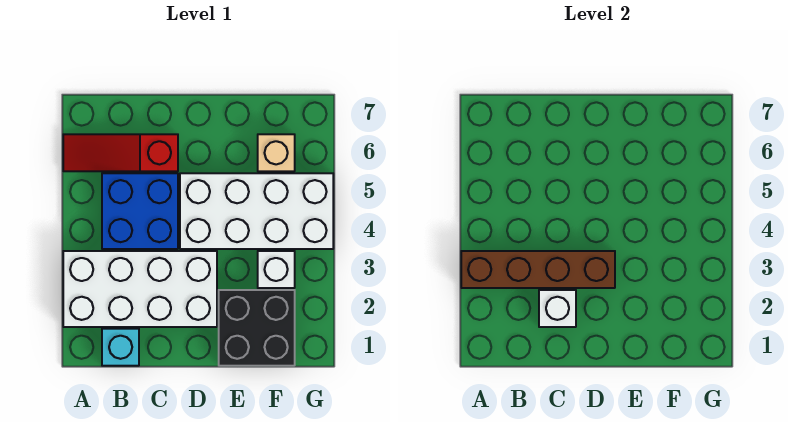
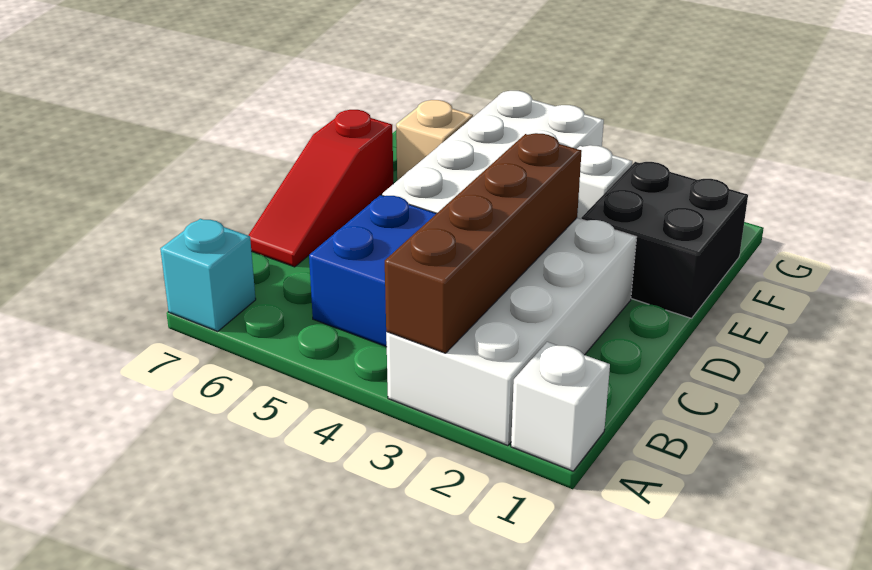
red slope A6:C6 level 1 top C -> red slope C7:E7 level 1 top E
cyan brick B1 level 1 -> cyan brick A7 level 1
white brick C2 level 2 -> white brick A1 level 1

